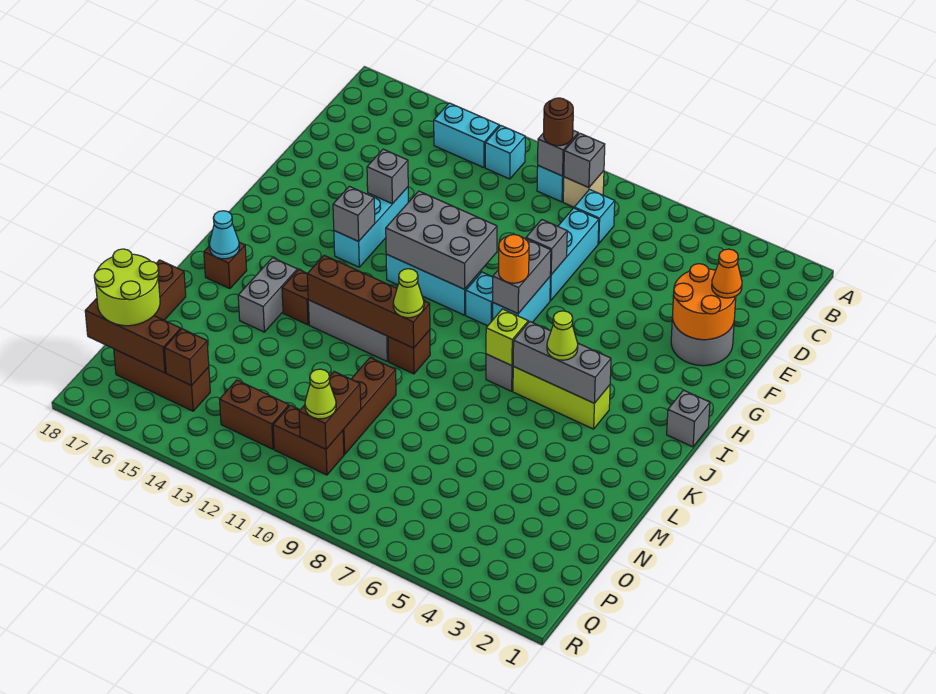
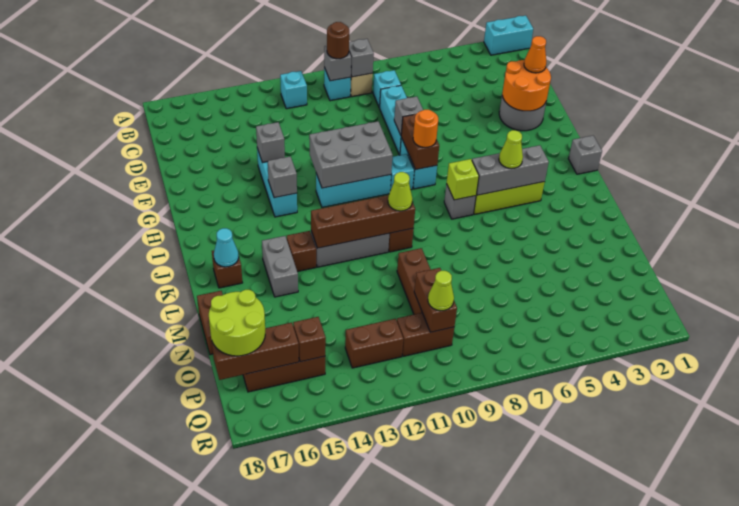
cyan brick B13:B14 level 1 -> cyan brick A1:A2 level 1
grey brick G8:H8 level 2 -> brown brick G8:H8 level 2

